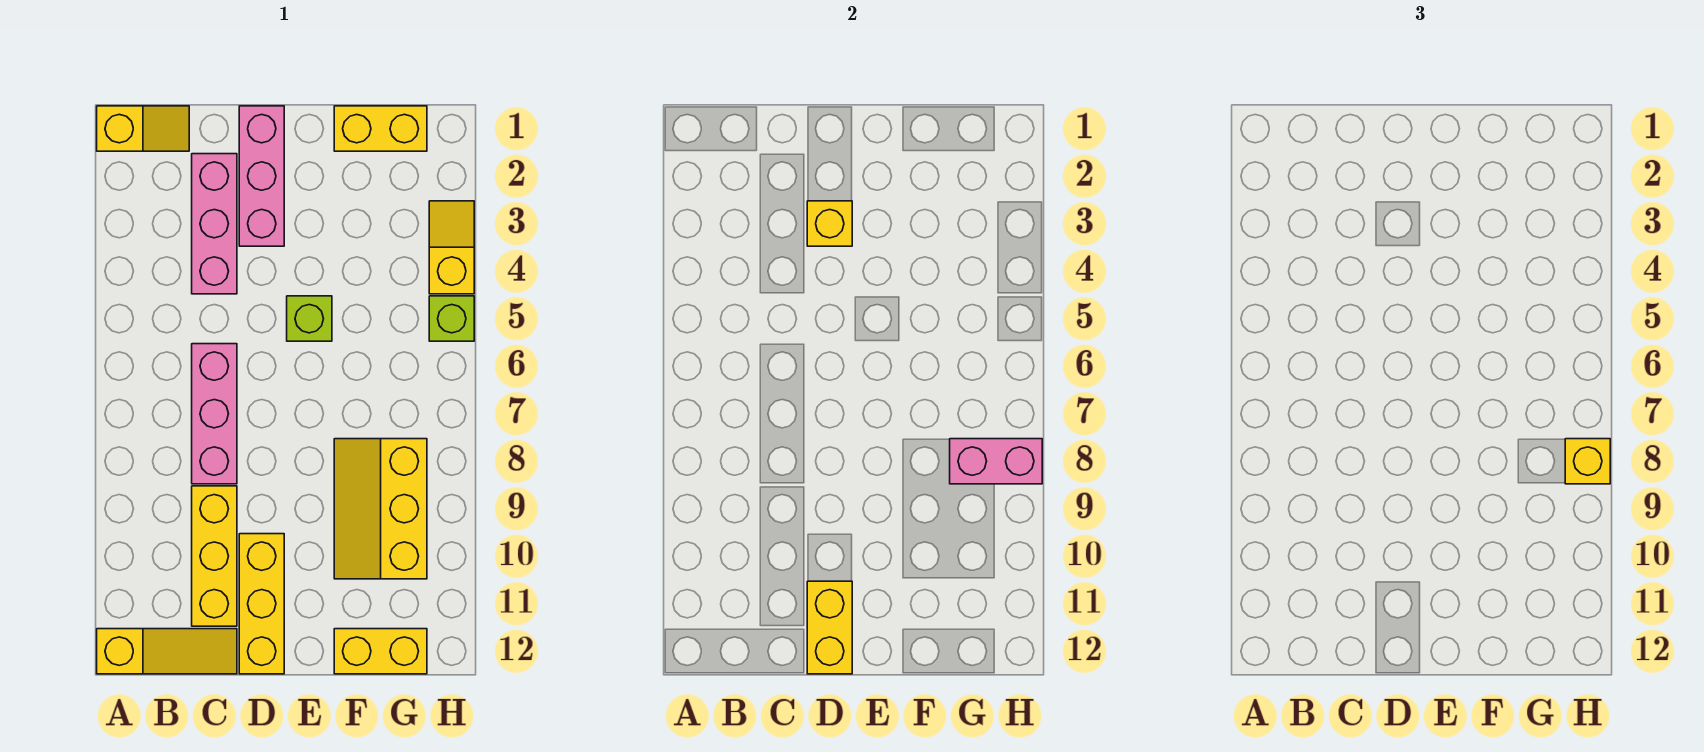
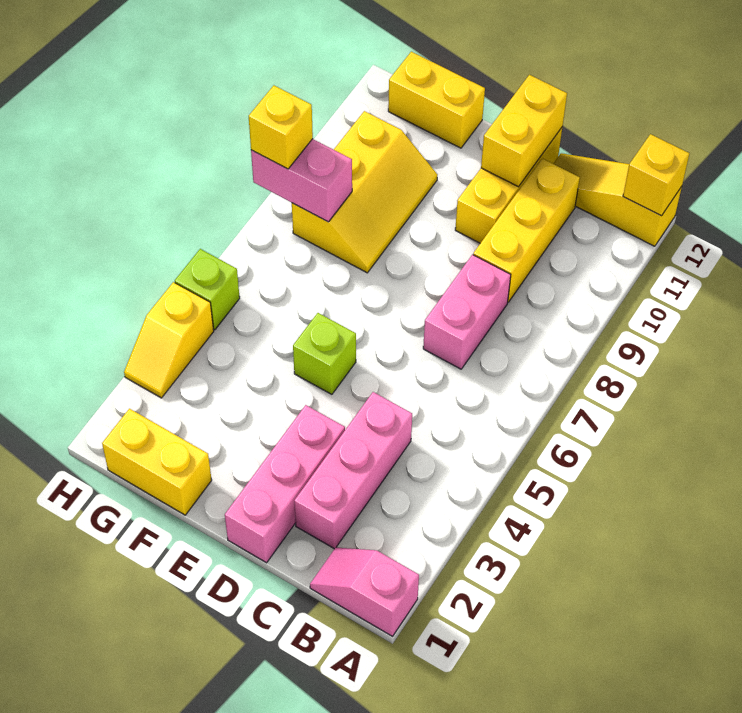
yellow slope A1:B1 level 1 top A -> pink slope A1:B1 level 1 top A
pink brick C6:C8 level 1 -> pink brick C7:C8 level 1
yellow brick D3 level 2 -> yellow brick A12 level 2

